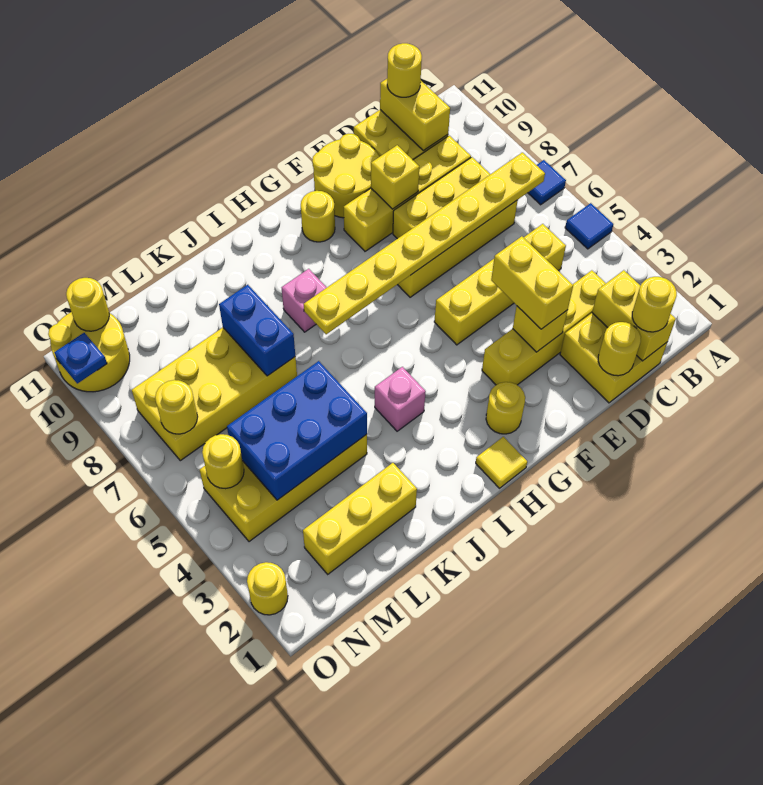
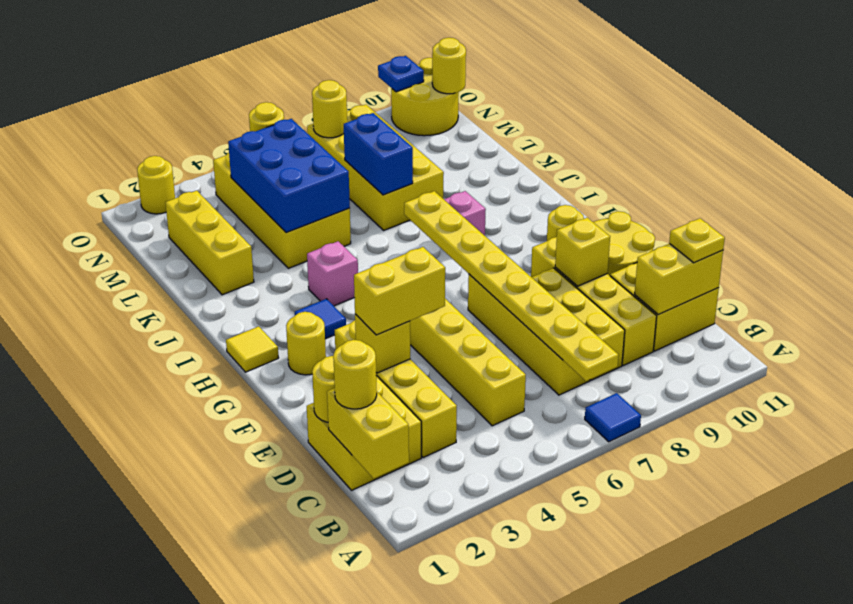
blue tile A5 level 1 -> blue tile H3 level 1
yellow brick C1:C2 level 2 -> yellow brick B1:C1 level 2
yellow round brick C11 level 3 -> yellow plate C11 level 3
blue brick K7:K8 level 2 -> blue brick K7:L7 level 2

